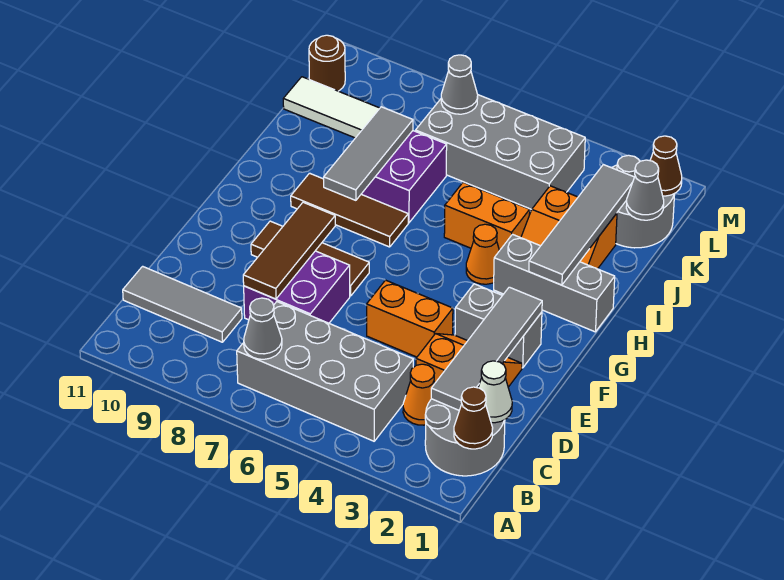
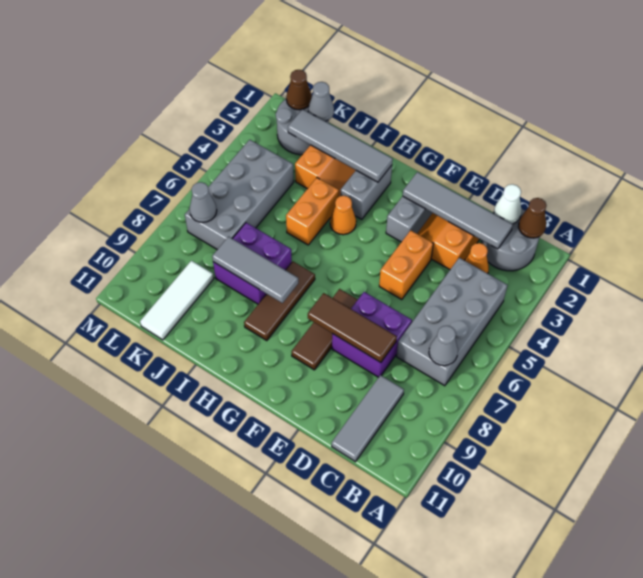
grey brick H1:H3 level 1 -> grey brick H2:H3 level 1
brown round brick L11 level 1 -> none

